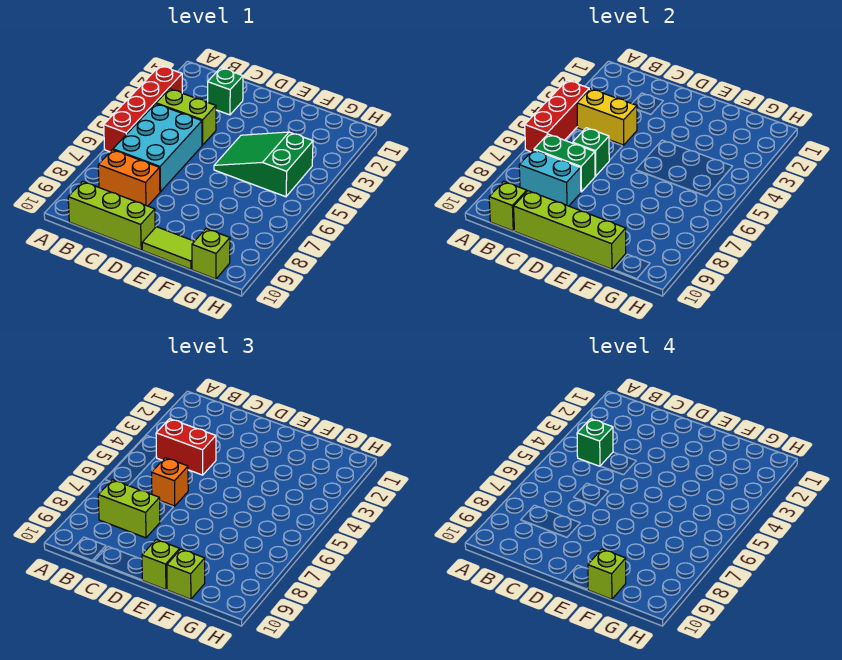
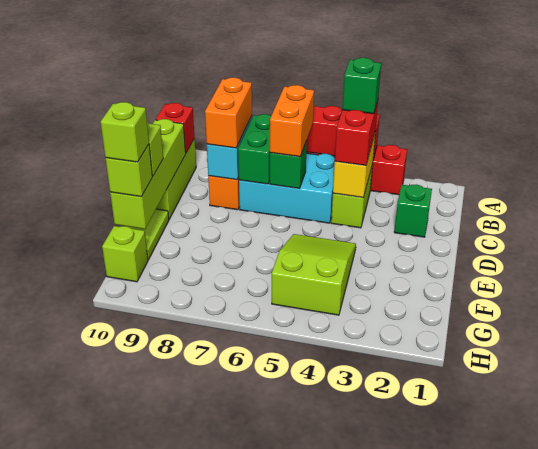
lime brick B8:C8 level 3 -> orange brick B8:C8 level 3
lime brick B10 level 2 -> red brick B10 level 2
orange brick C6 level 3 -> orange brick B6:C6 level 3
green slope E4:G5 level 1 top G -> lime slope E4:G5 level 1 top G

